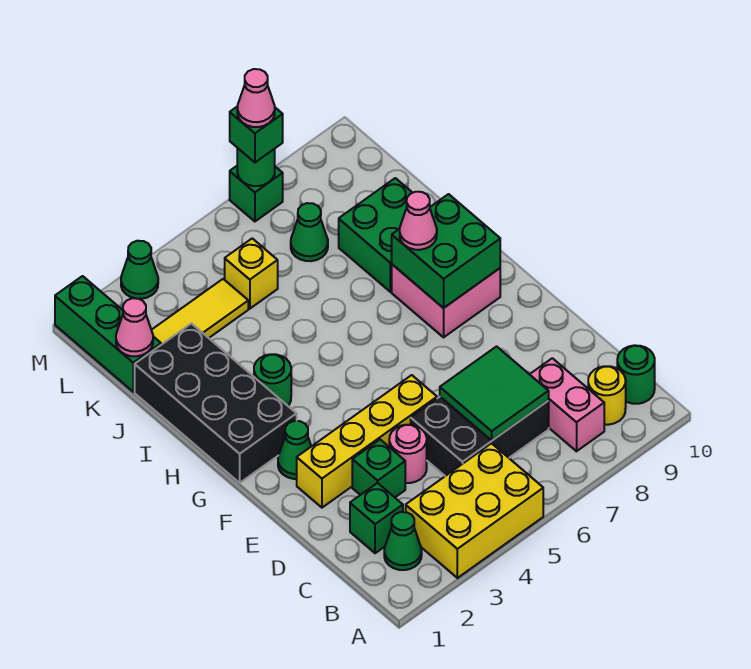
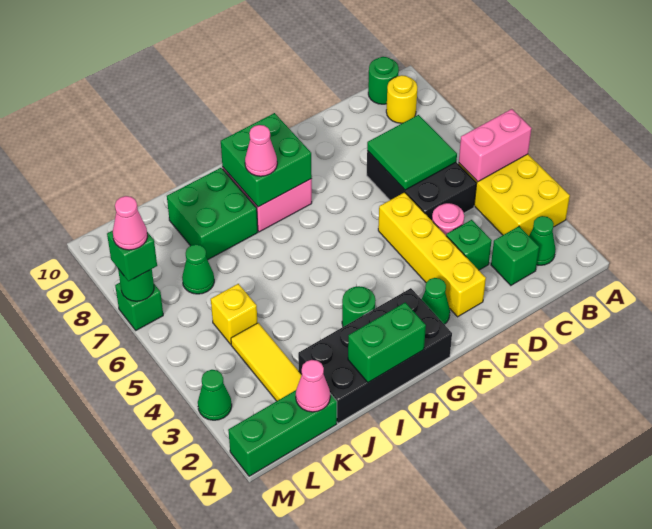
pink brick B8:C8 level 1 -> pink brick A5:B5 level 2
none -> green brick H1:I1 level 2

